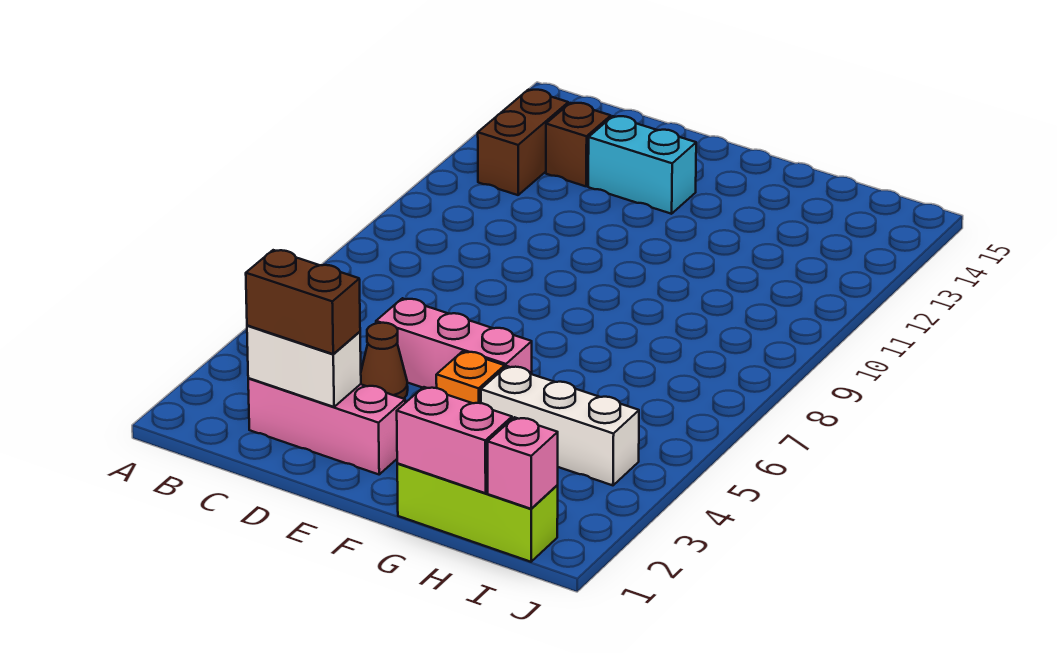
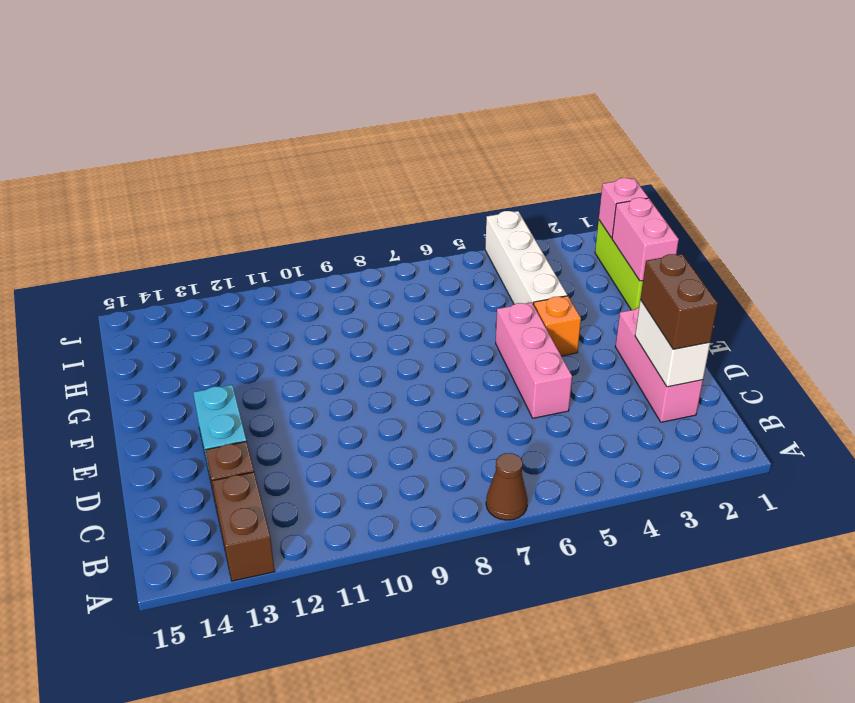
brown brick B12:B13 level 1 -> brown brick A13:B13 level 1
brown cone D4 level 1 -> brown cone A7 level 1
white brick G4:I4 level 1 -> white brick G4:J4 level 1

